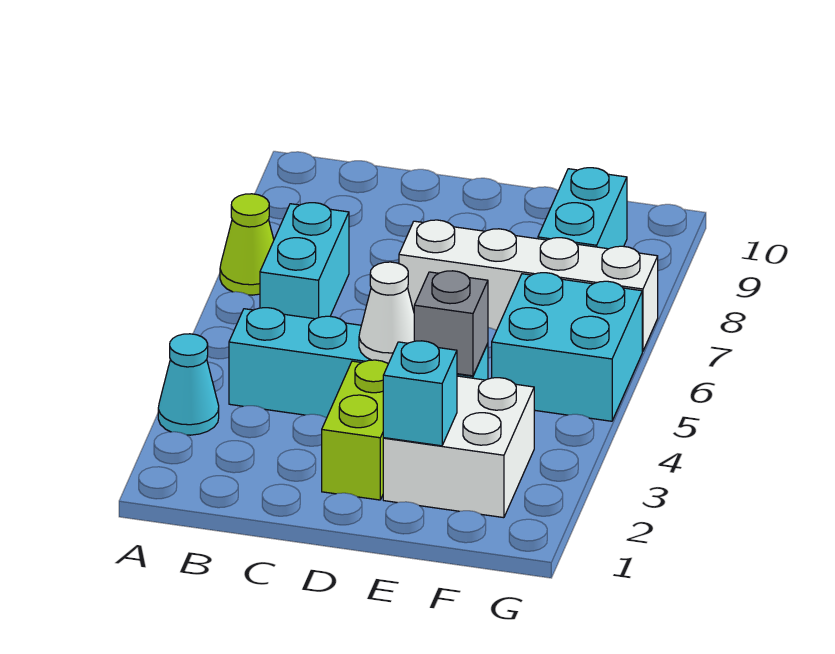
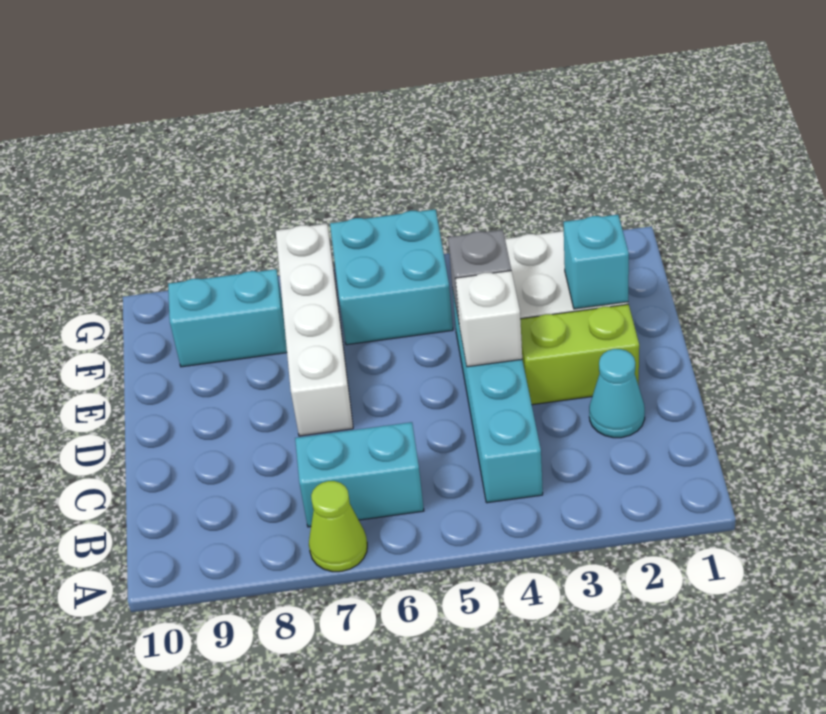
cyan cone A3 level 1 -> cyan cone C2 level 1
white cone D4 level 2 -> white brick D4 level 2

